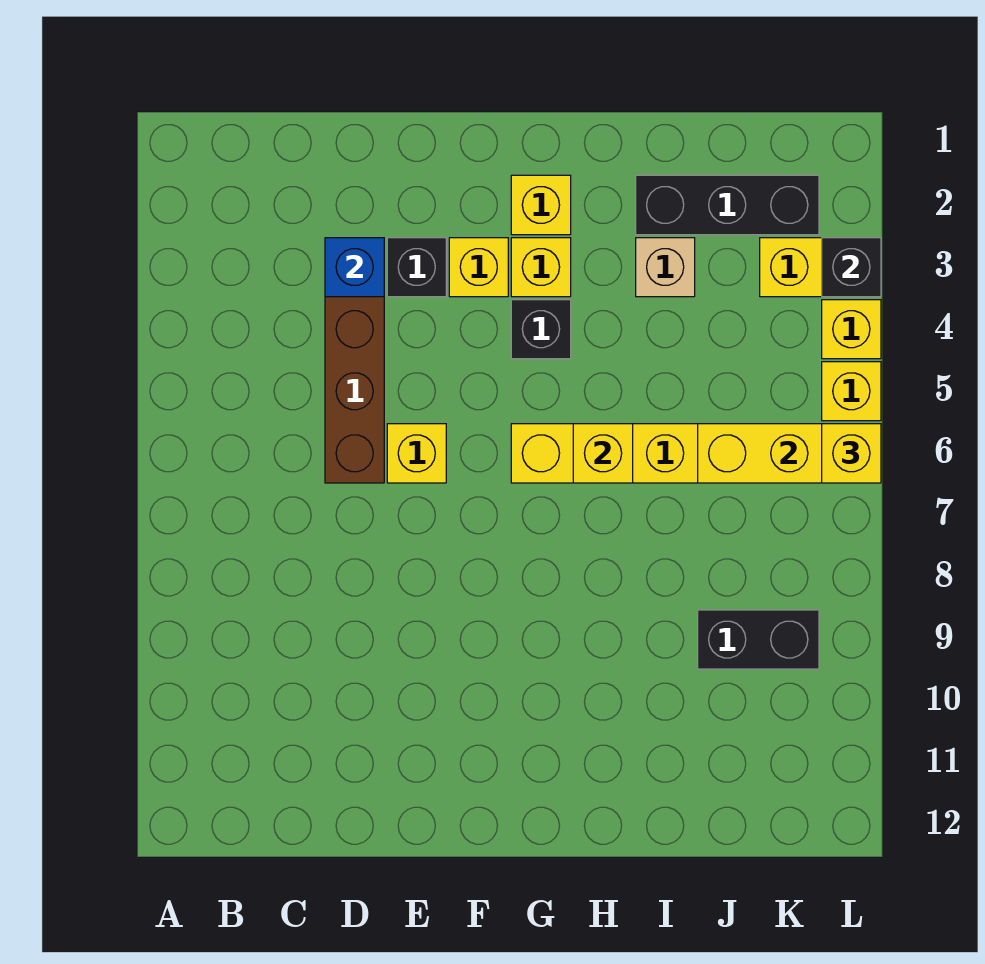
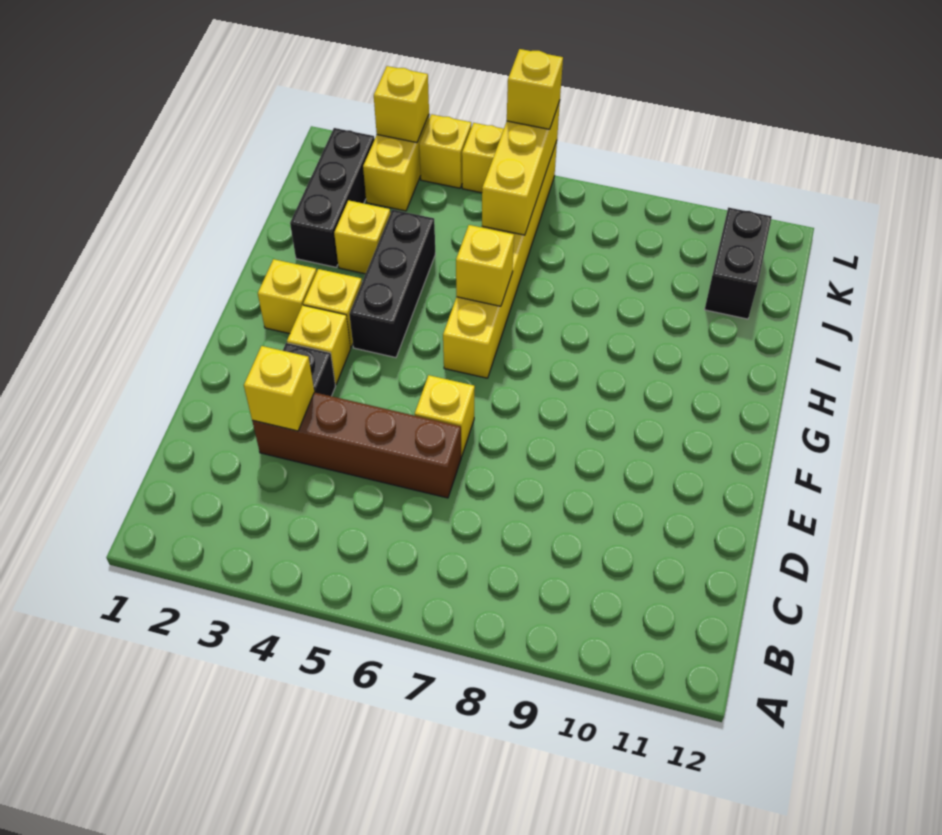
blue brick D3 level 2 -> yellow brick D3 level 2
black brick G4 level 1 -> black brick G4:I4 level 1
tan brick I3 level 1 -> yellow brick I3 level 1
black brick J9:K9 level 1 -> black brick J11:K11 level 1
black brick L3 level 2 -> yellow brick L3 level 2

